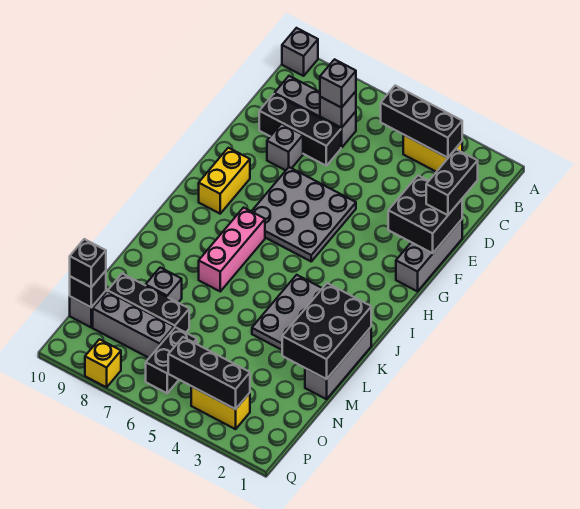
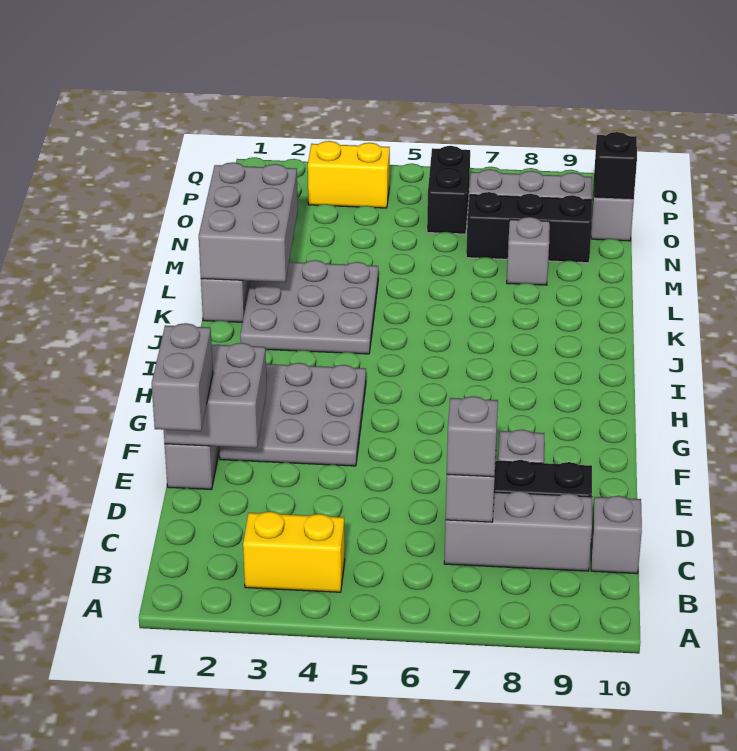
grey brick A10 level 1 -> grey brick C10 level 1
black brick B3:B5 level 2 -> none
black brick D1:E1 level 3 -> grey brick D1:E1 level 3
black brick E1:F2 level 2 -> grey brick E1:F2 level 2
grey plate F5:H7 level 1 -> grey plate F2:H4 level 1
yellow brick G9:H9 level 1 -> none
pink brick I7:K7 level 1 -> none
black brick K1:M2 level 2 -> grey brick K1:M2 level 2
black brick O10 level 3 -> none
black brick P3:P5 level 2 -> none
yellow brick Q8 level 1 -> none

